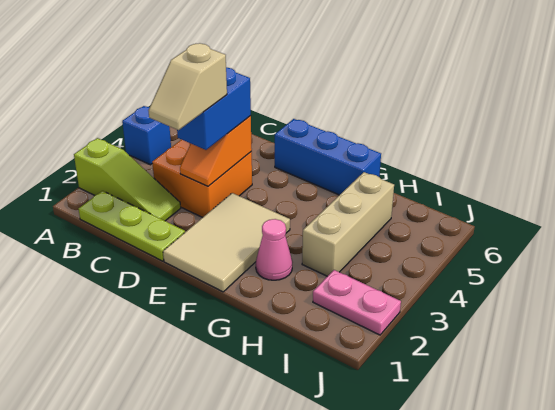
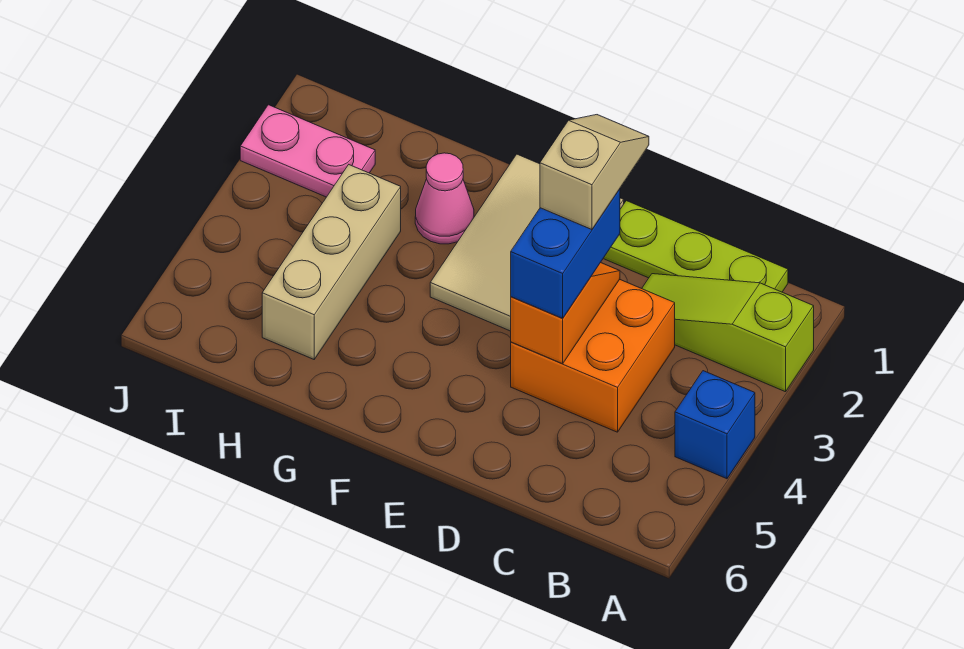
blue brick E6:G6 level 1 -> none

